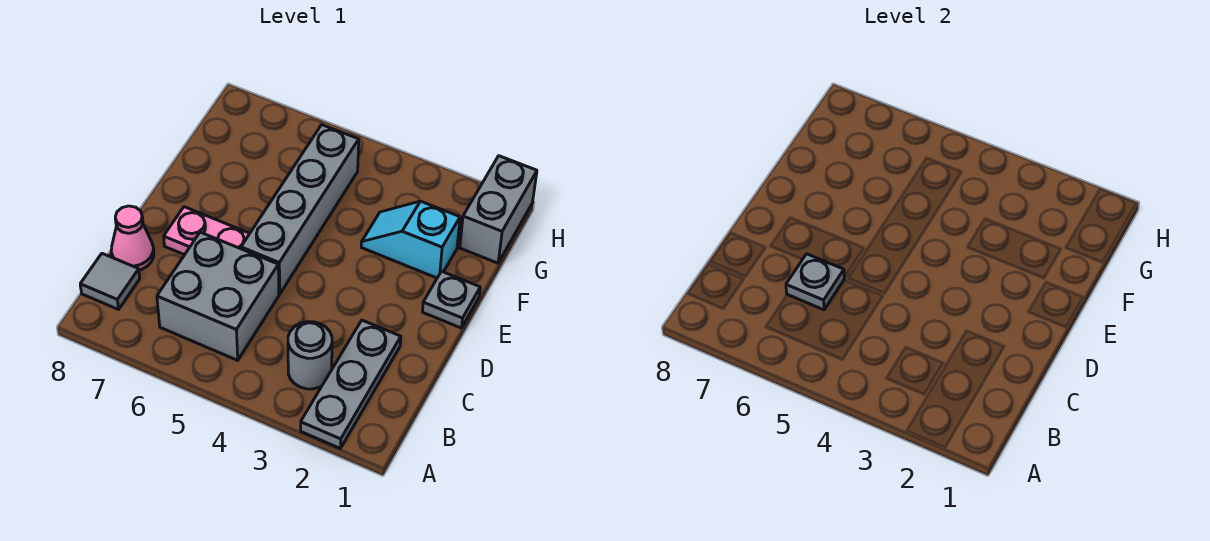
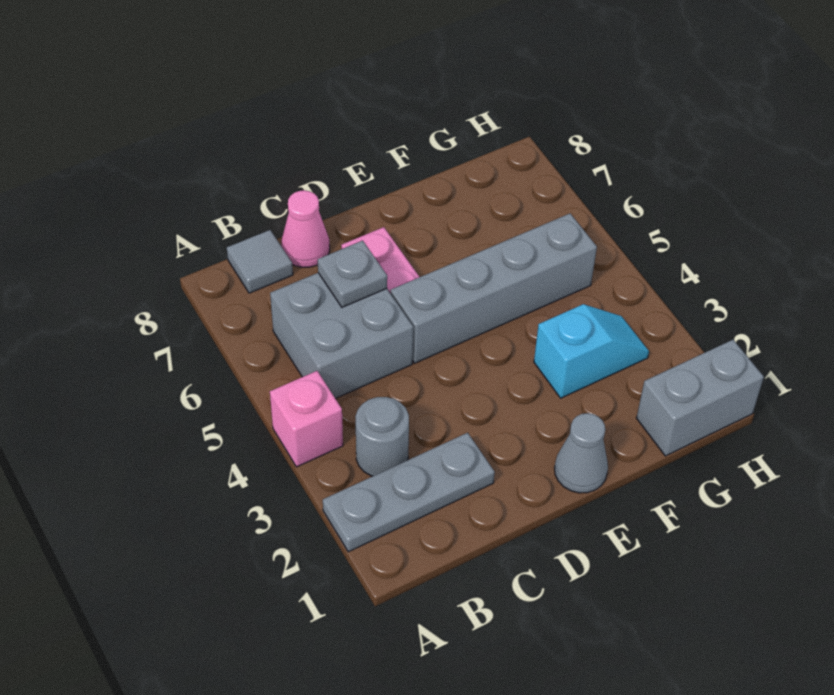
none -> pink brick A4 level 1
grey plate E1 level 1 -> grey cone E1 level 1
cyan slope F2:F3 level 1 top 2 -> cyan slope F3:G3 level 1 top F

